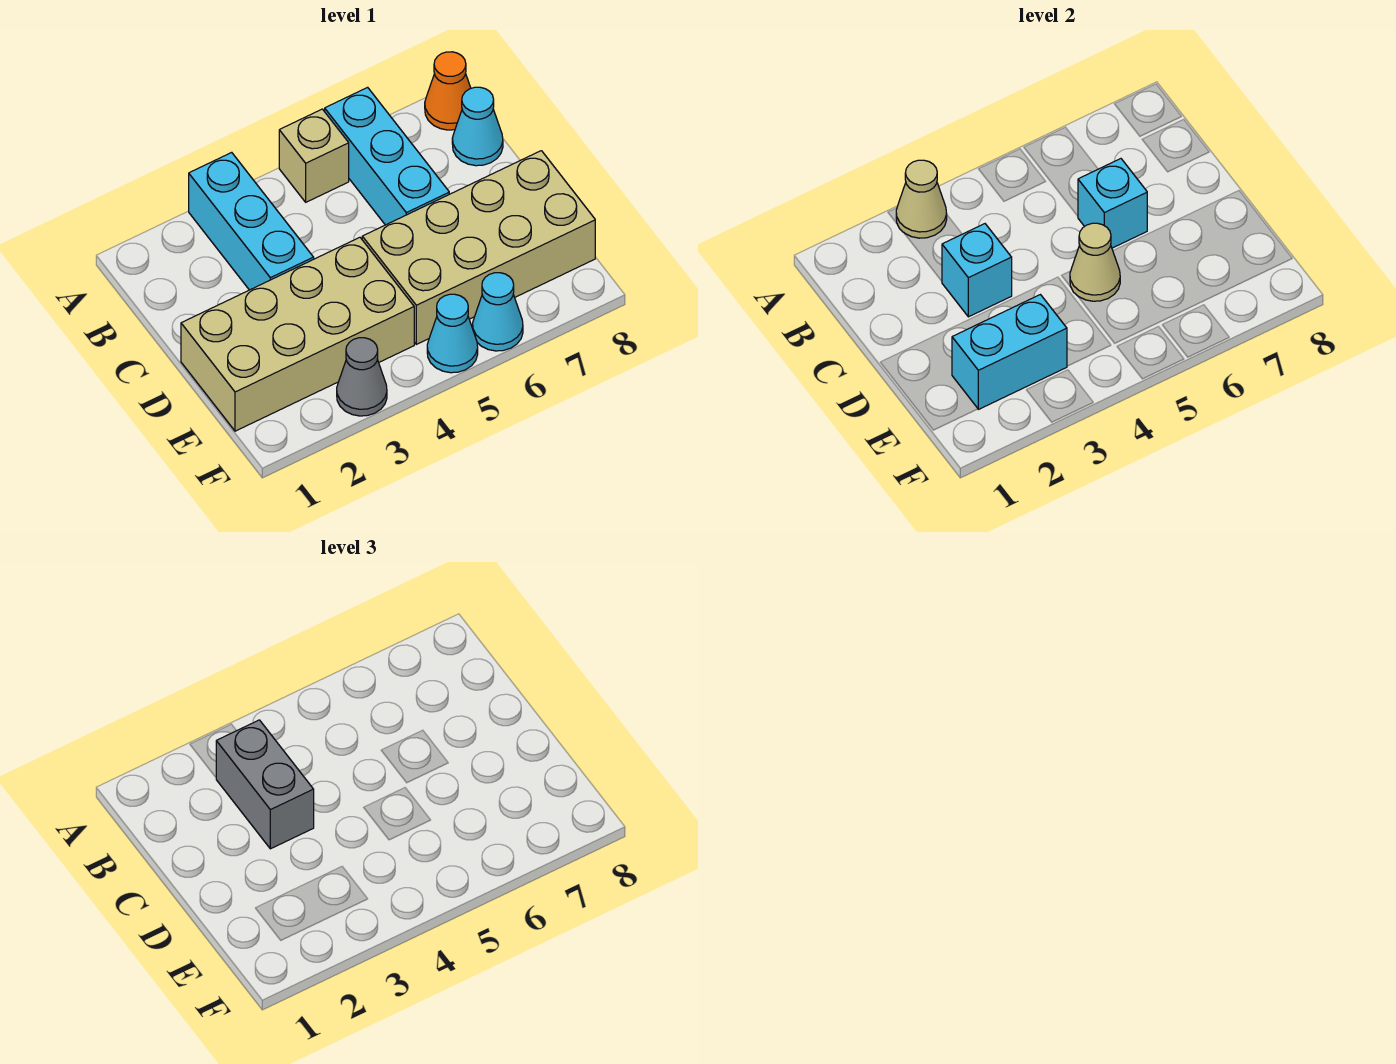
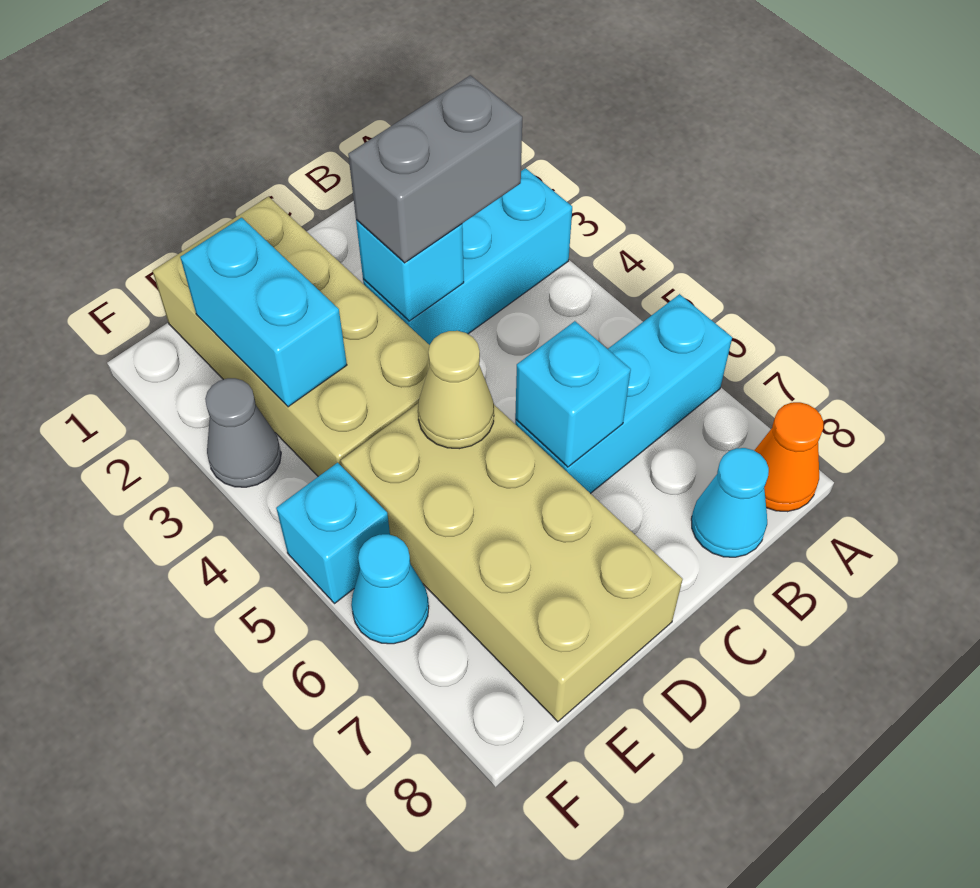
tan cone A3 level 2 -> none
tan brick A5 level 1 -> none
cyan cone F5 level 1 -> cyan brick F5 level 1

